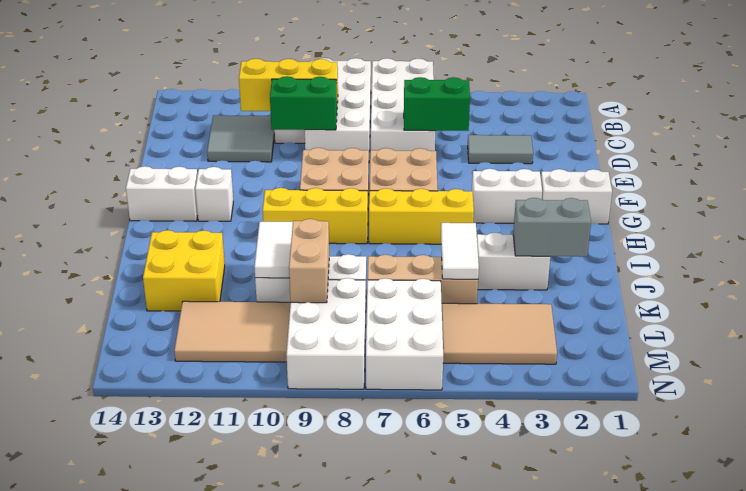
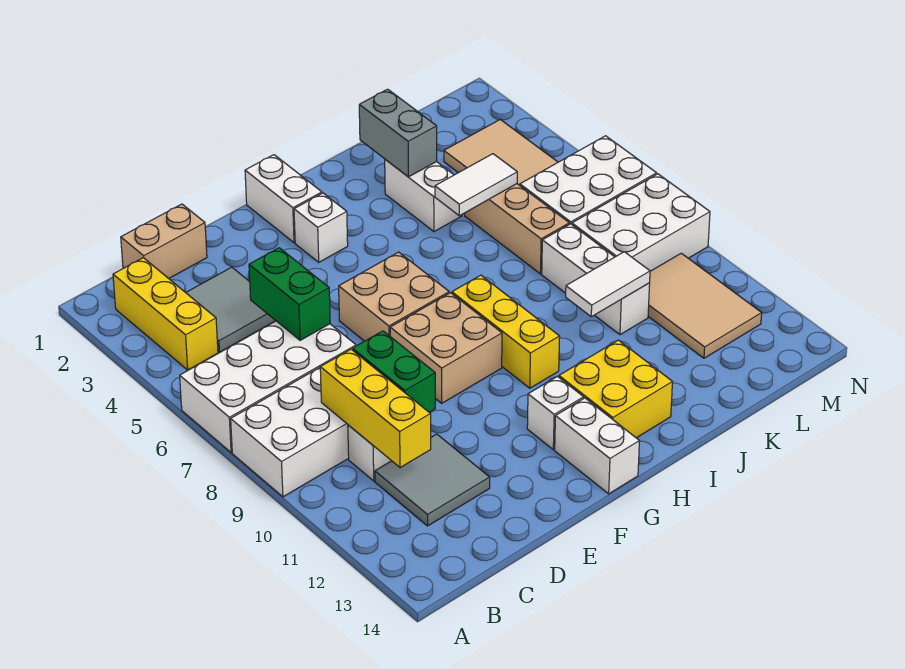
grey tile D3:D4 level 1 -> grey tile C3:D4 level 1
white brick G3:G4 level 1 -> white brick G3 level 1
yellow brick H5:H7 level 1 -> yellow brick B2:B4 level 1
yellow brick J12:K13 level 1 -> yellow brick H12:I13 level 1
tan brick K9:L9 level 2 -> tan brick C1:D1 level 1

